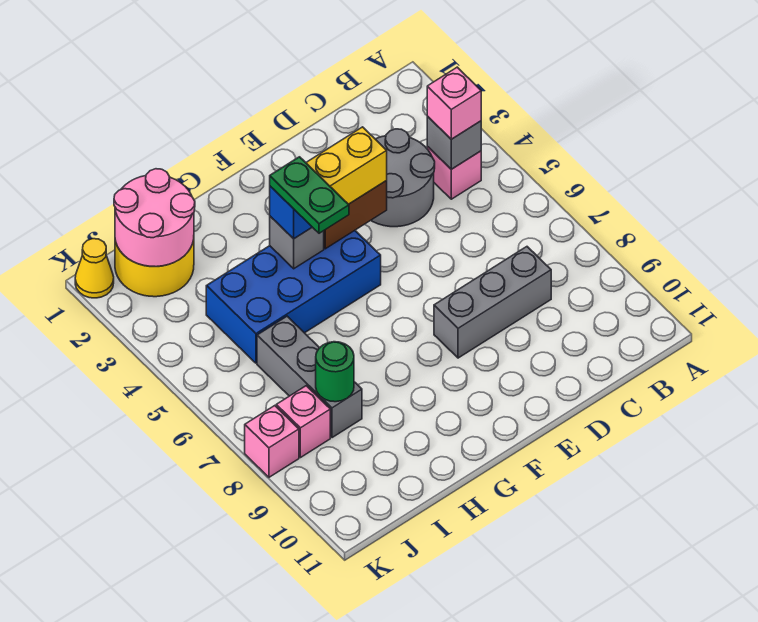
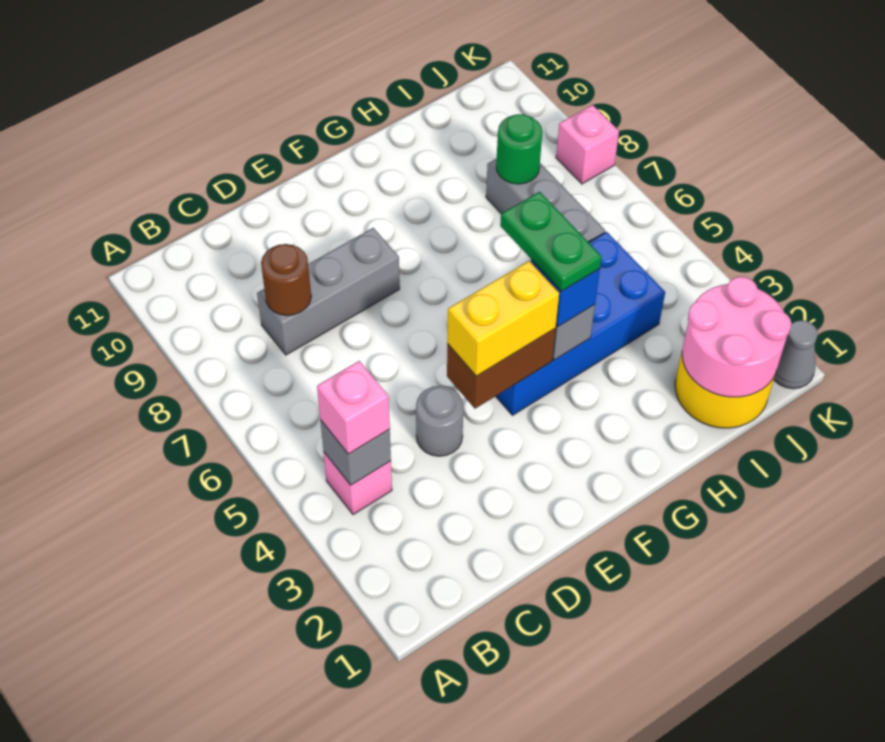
grey round brick C3:D4 level 1 -> grey round brick D4 level 1
none -> brown round brick C8 level 2
pink brick J8 level 1 -> none
yellow cone K1 level 1 -> grey cone K1 level 1

